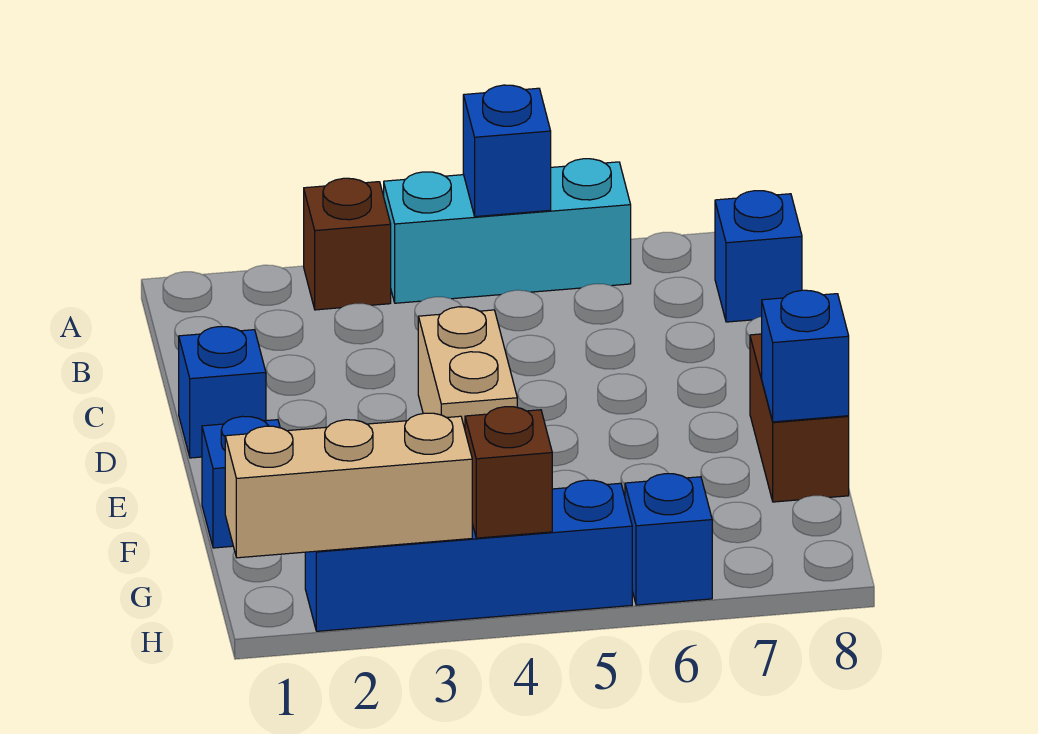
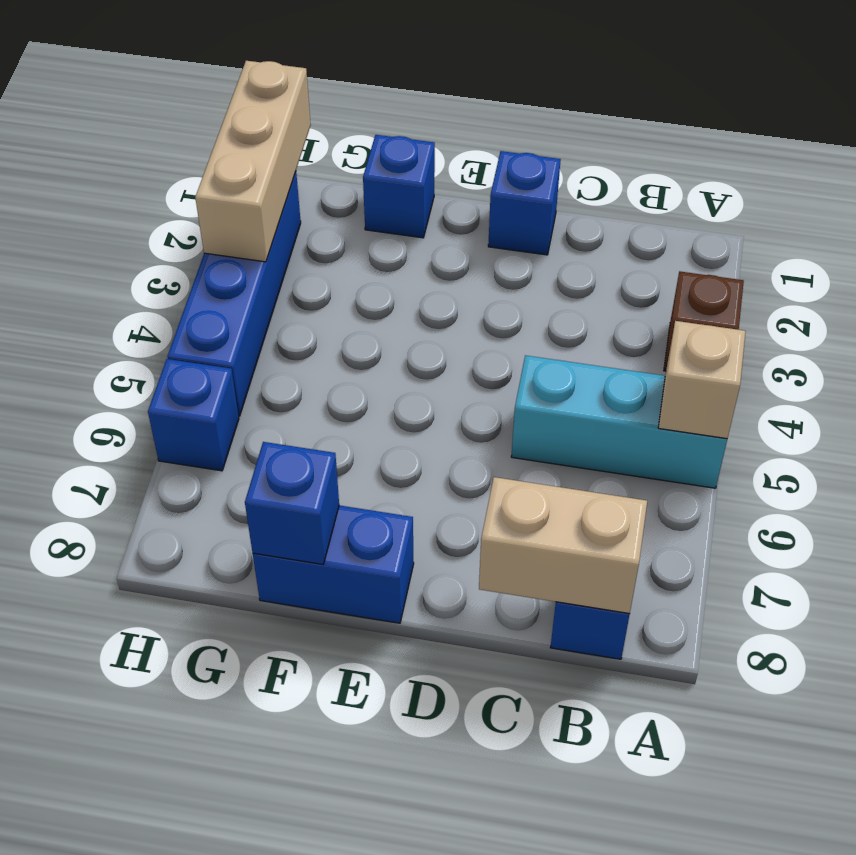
cyan brick A4:A6 level 1 -> cyan brick A5:C5 level 1
blue brick A5 level 2 -> tan brick A5 level 2
tan brick D4:E4 level 1 -> tan brick B8:C8 level 2
brown brick E8:F8 level 1 -> blue brick E8:F8 level 1
brown brick H4 level 2 -> none

